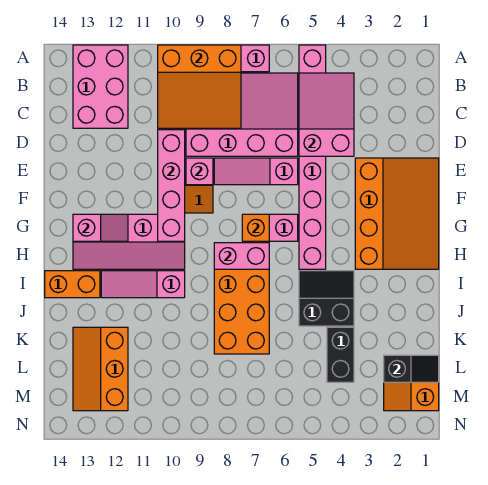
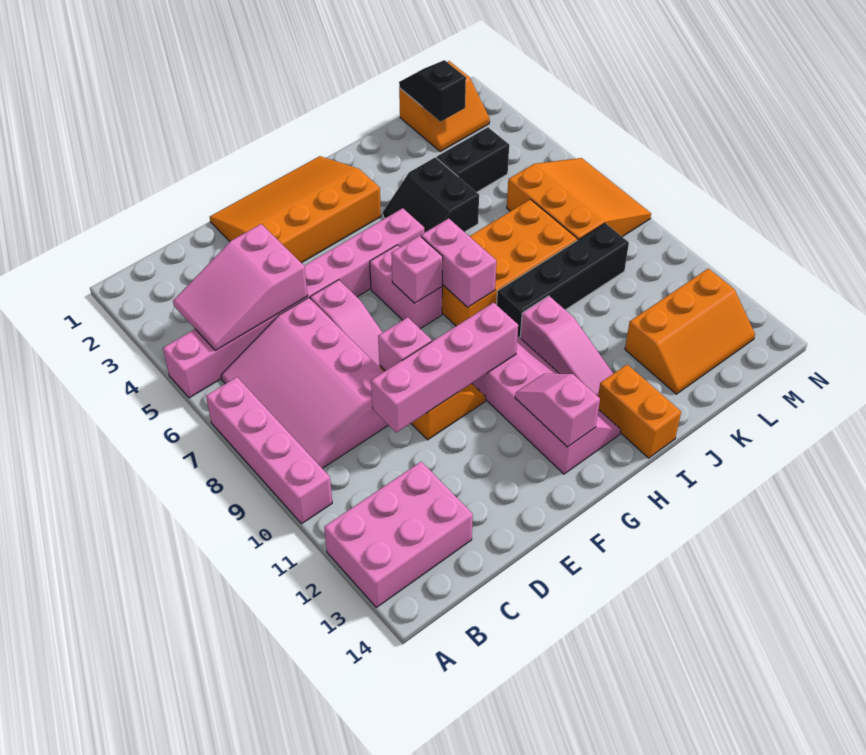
orange slope A8:C10 level 2 top A -> orange slope L6:N8 level 1 top L
orange brick G7 level 2 -> pink brick G7 level 2
none -> black brick I9:L9 level 1

